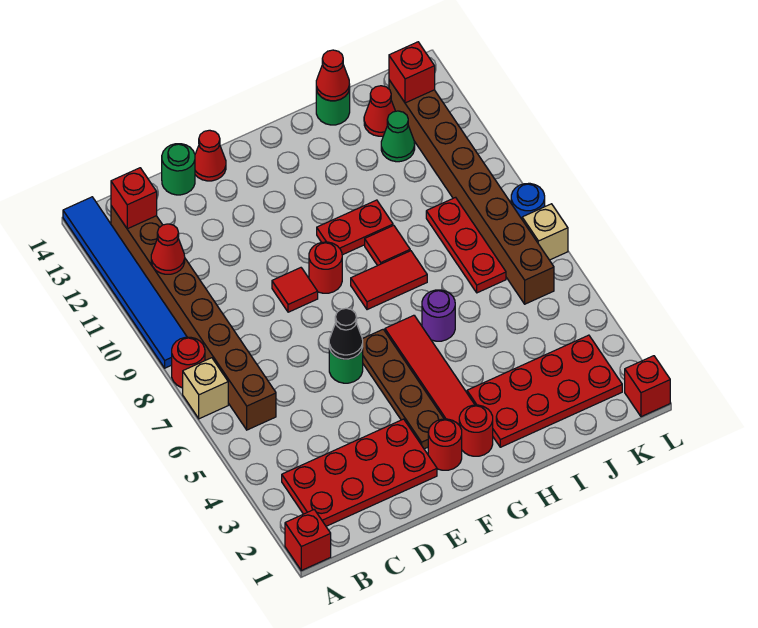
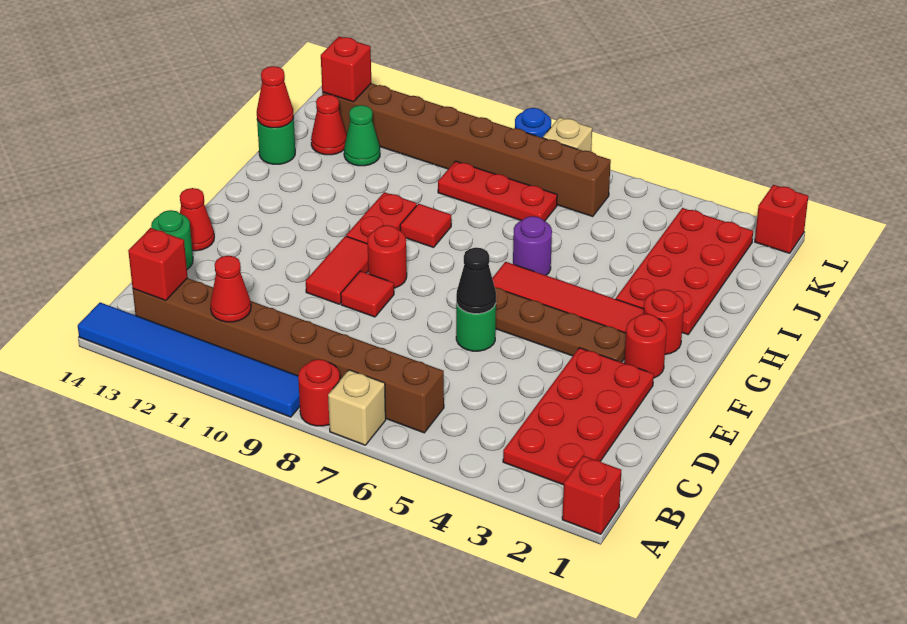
red tile G8:H8 level 1 -> red tile E10:F10 level 1

